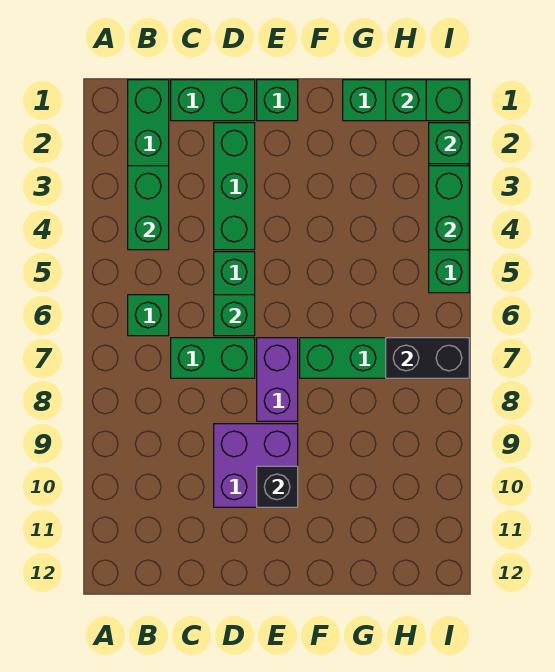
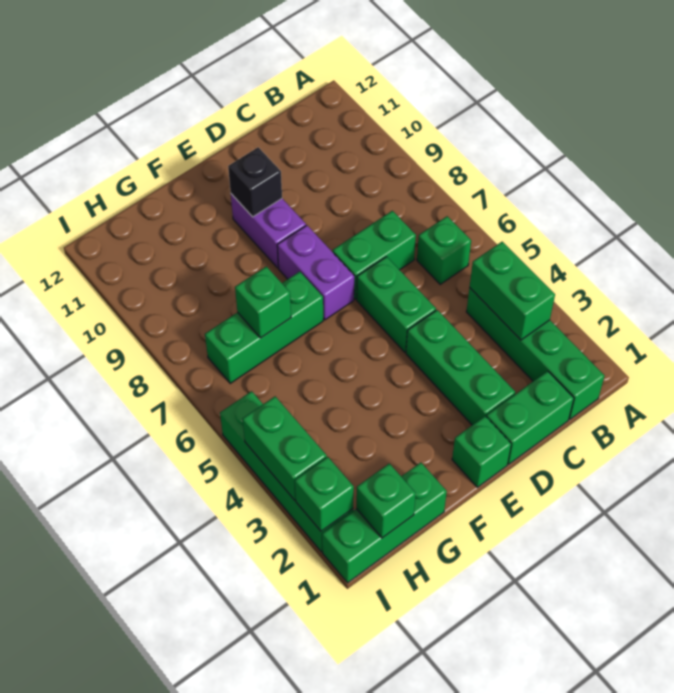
green brick D6 level 2 -> green brick G7 level 2
purple brick D9:E10 level 1 -> purple brick E9:E10 level 1
black brick H7:I7 level 2 -> none

